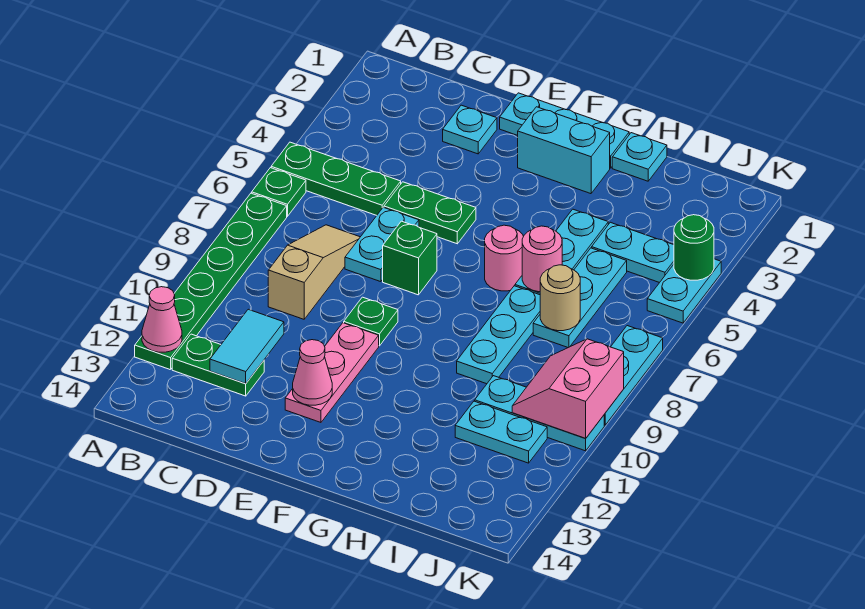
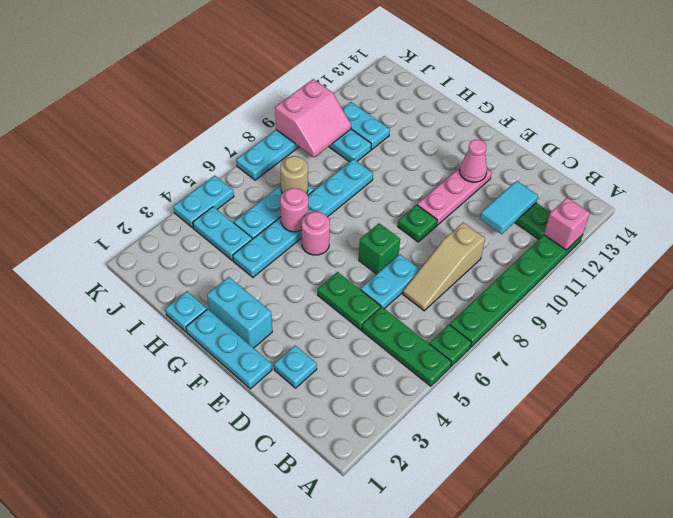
pink cone A12 level 2 -> pink brick A12 level 2
green round brick K4 level 2 -> none

